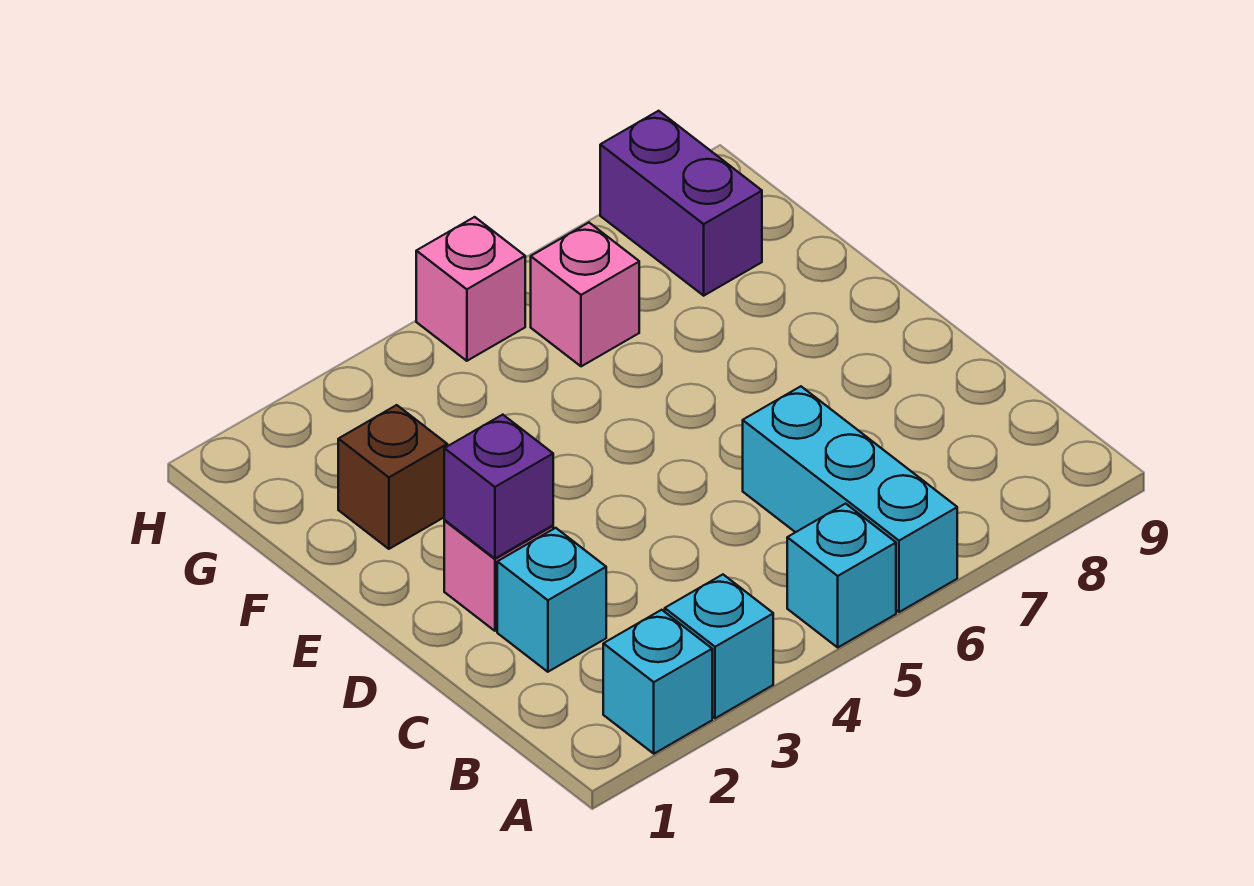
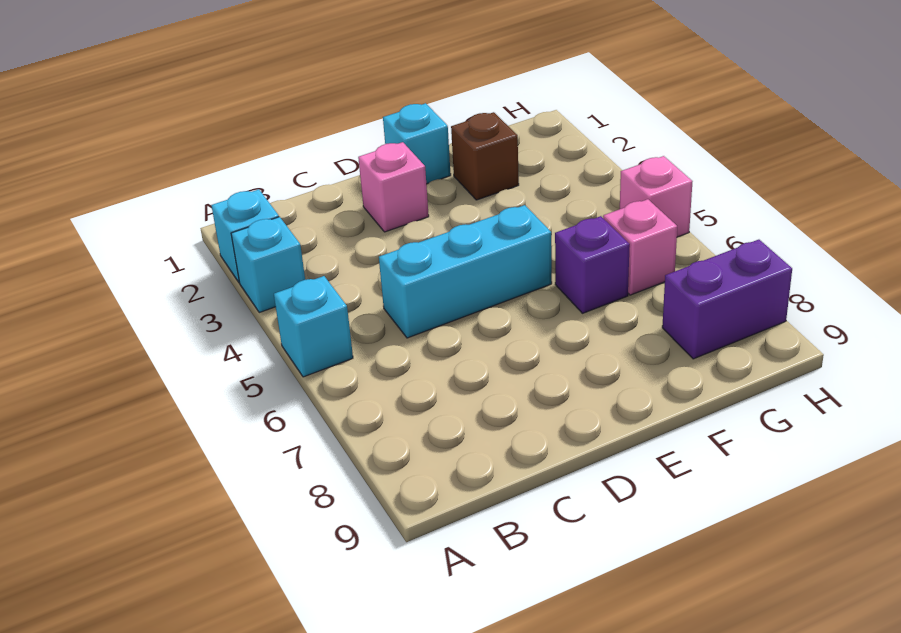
cyan brick A6:C6 level 1 -> cyan brick C5:E5 level 1
cyan brick C2 level 1 -> cyan brick E1 level 1
purple brick D2 level 2 -> purple brick F6 level 1

